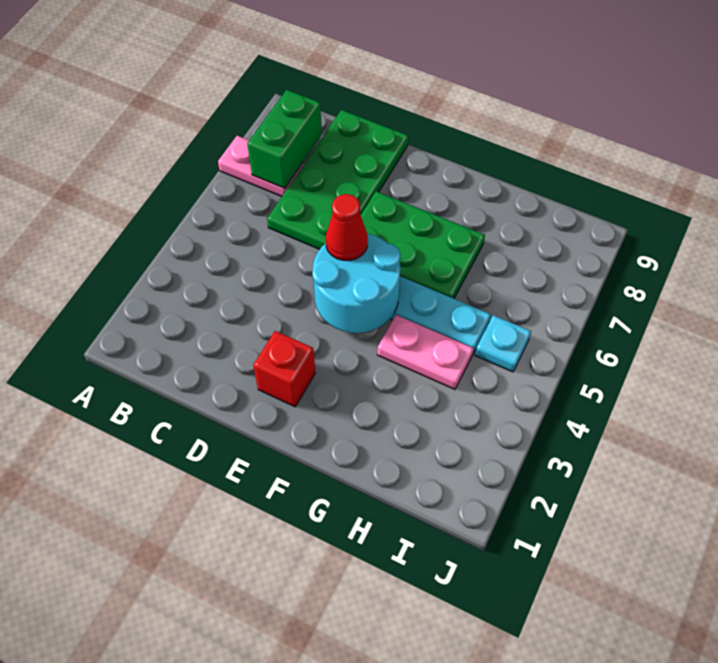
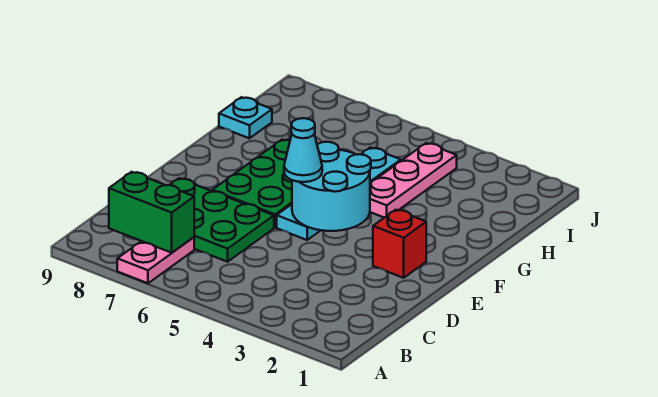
green plate C6:D9 level 1 -> green plate C6:D8 level 1
red cone E5 level 3 -> cyan cone E5 level 3
pink plate G4:H4 level 1 -> pink plate G4:I4 level 1
cyan plate I5 level 1 -> cyan plate H9 level 1

